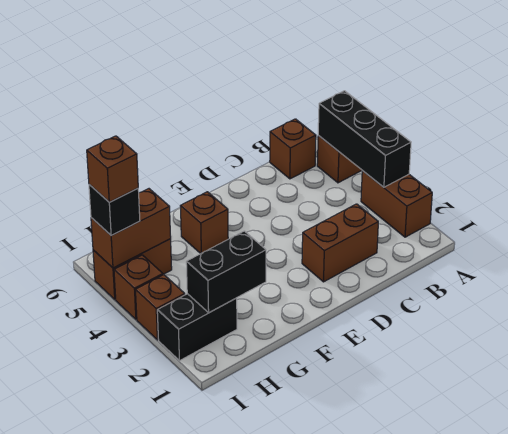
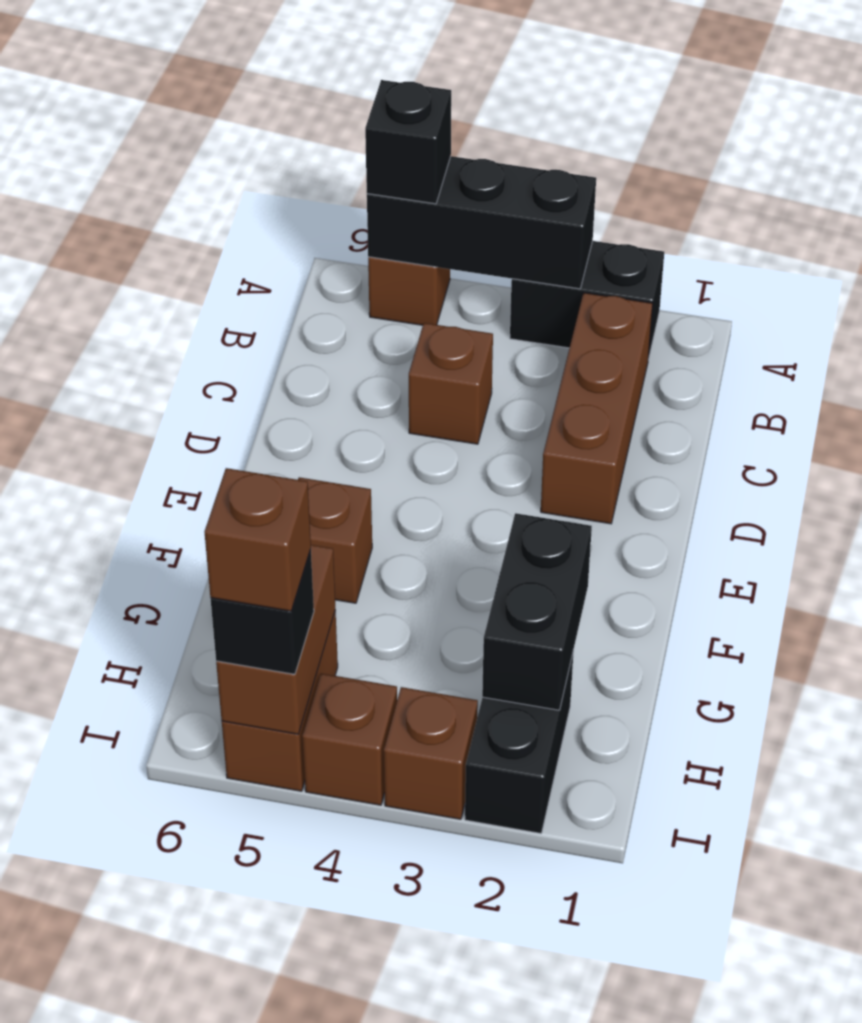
brown brick A2:A3 level 1 -> black brick A2:A3 level 1
none -> black brick A5 level 3
brown brick B6 level 1 -> brown brick C4 level 1
brown brick C2:D2 level 1 -> brown brick B2:D2 level 1

